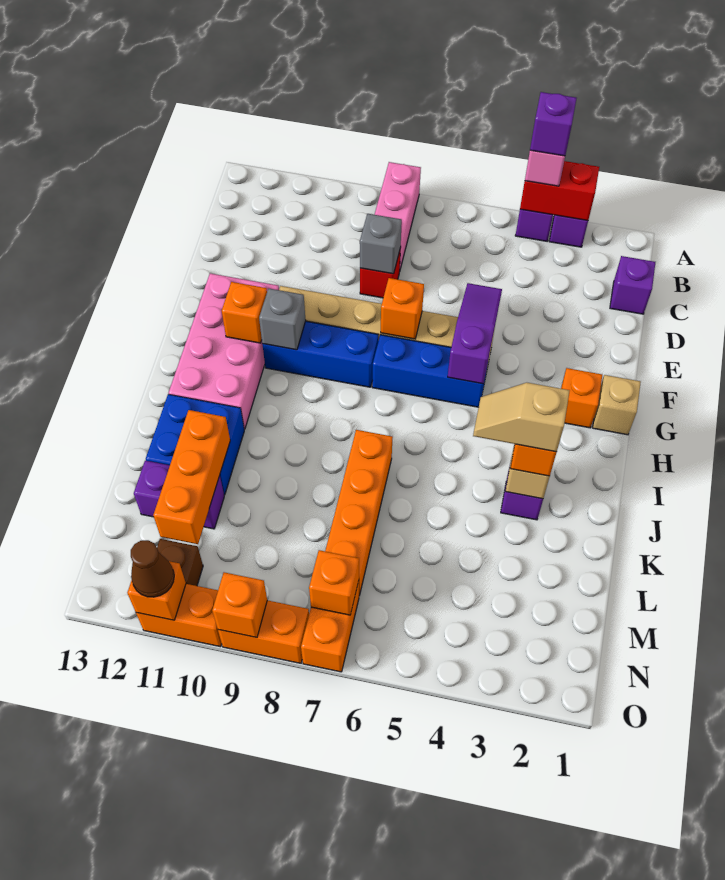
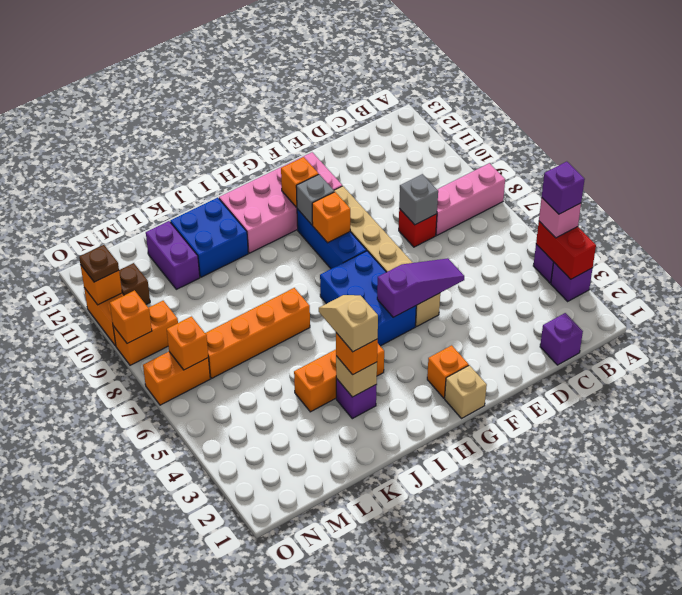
orange brick F7 level 2 -> orange brick G9 level 2
blue brick G5:G7 level 1 -> blue brick G5:H7 level 1
orange brick K11:M11 level 2 -> orange brick I4:K4 level 1
orange brick O8:O9 level 1 -> orange brick N9:O9 level 1
brown cone O11 level 3 -> brown plate O11 level 3

